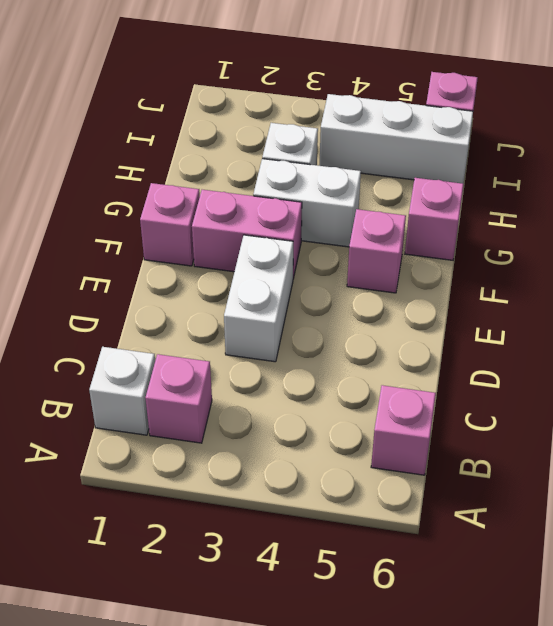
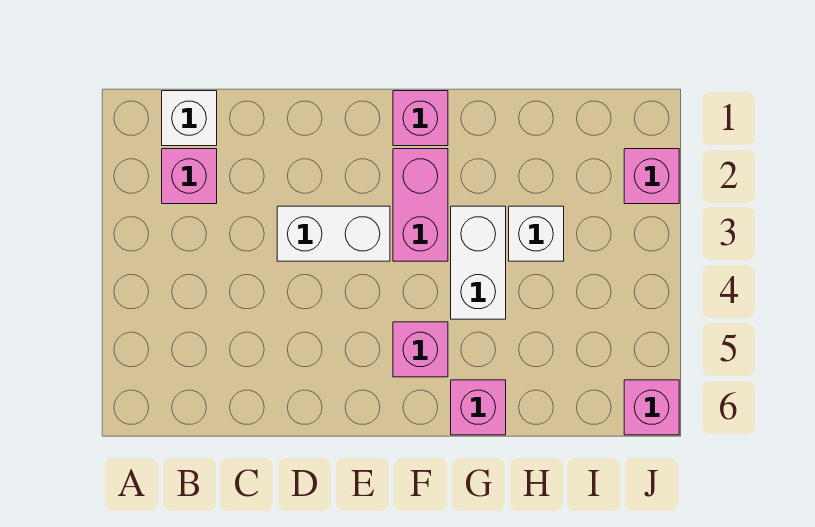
pink brick B6 level 1 -> pink brick J2 level 1
white brick I4:I6 level 1 -> none

